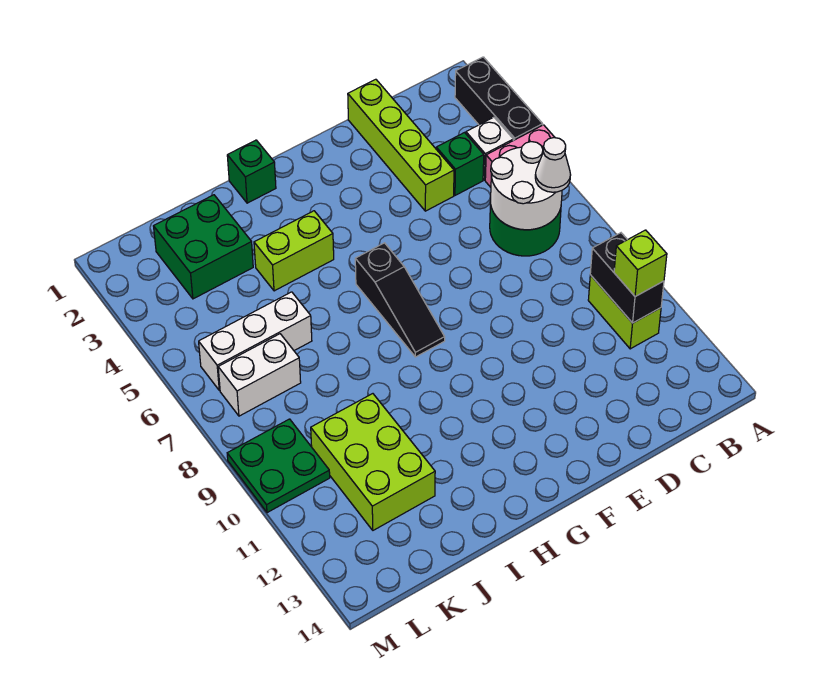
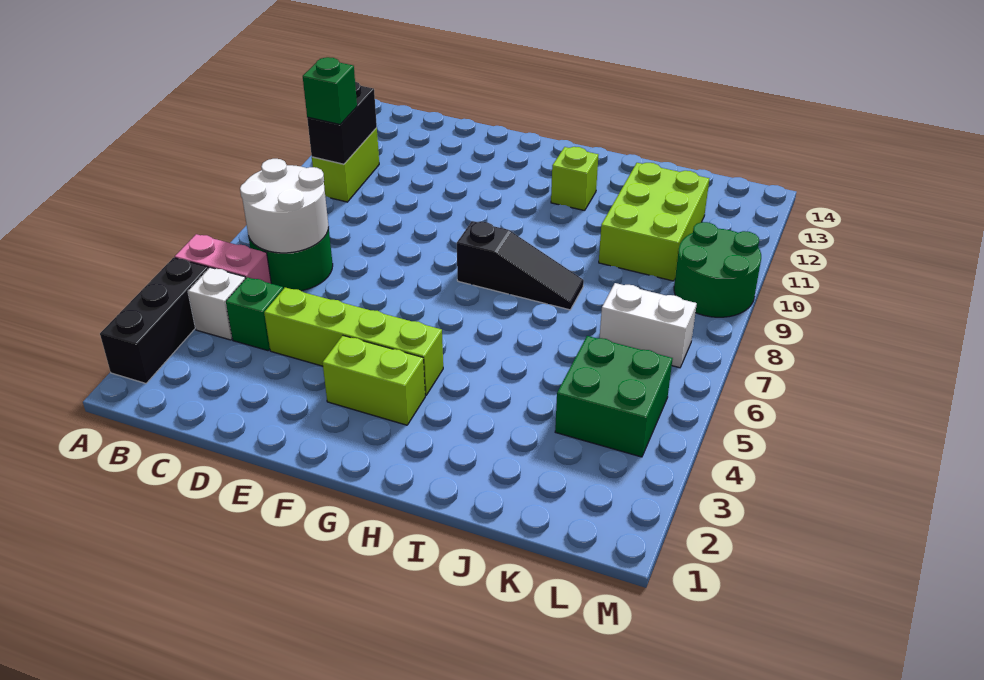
white cone B7 level 3 -> none
lime brick B11 level 3 -> lime brick H12 level 1
lime brick D1:D4 level 1 -> lime brick D4:G4 level 1
black slope G6:G8 level 1 top 6 -> black slope G8:I8 level 1 top G
green brick H1 level 1 -> green brick B10 level 3
lime brick H4:I4 level 1 -> lime brick F3:G3 level 1
green brick J2:K3 level 1 -> green brick K4:L5 level 1
white brick J6:L6 level 1 -> none
green plate L9:M10 level 1 -> green round brick L9:M10 level 1

